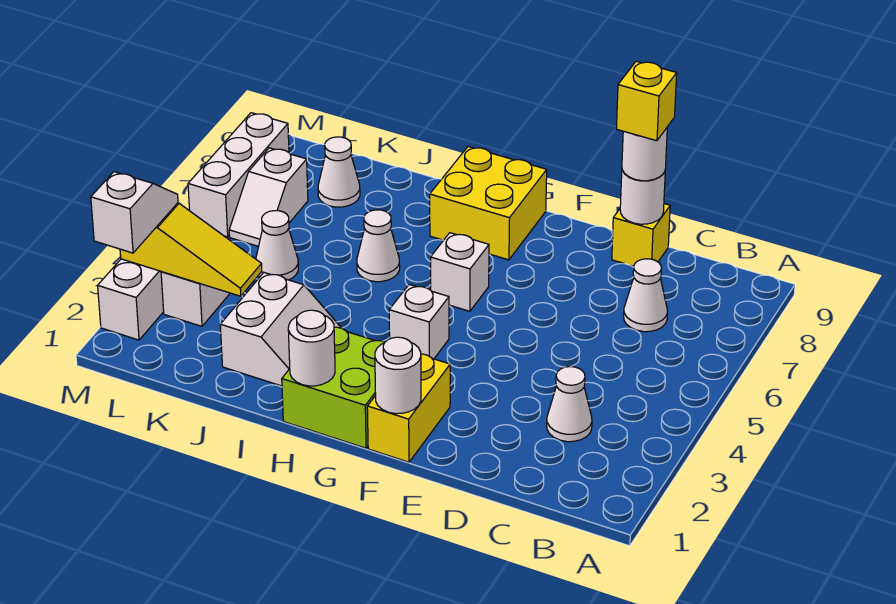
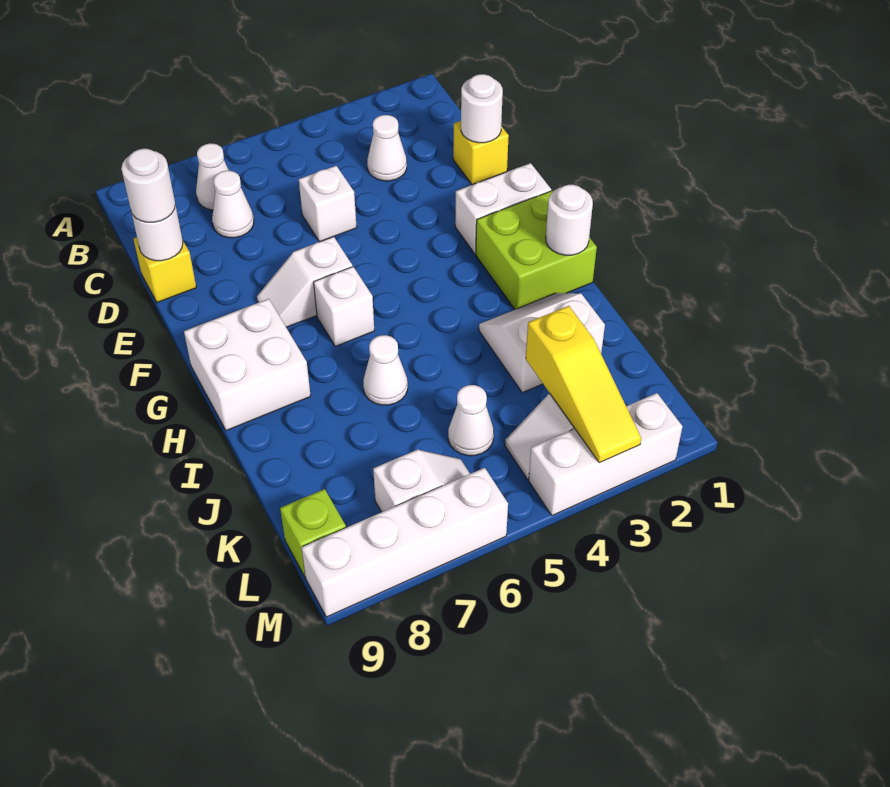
yellow brick D9 level 4 -> yellow brick D1 level 1
yellow brick F1:F2 level 1 -> white brick F1:F2 level 1
white round brick F1 level 2 -> white round brick D1 level 2
white brick G4 level 1 -> white brick D5 level 1
yellow brick G8:H9 level 1 -> white brick G8:H9 level 1
yellow slope K3:M3 level 2 top M -> yellow slope K3:M3 level 2 top K
white cone K8 level 1 -> white cone B7 level 1
none -> lime brick L9 level 1
white slope M2:M3 level 3 top 2 -> white slope F6:F7 level 1 top 6
white brick M6:M8 level 1 -> white brick M6:M9 level 1

